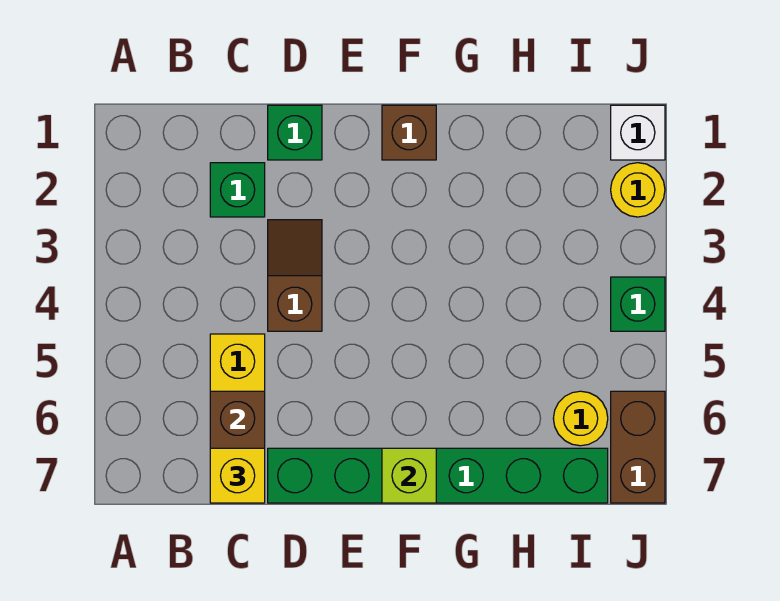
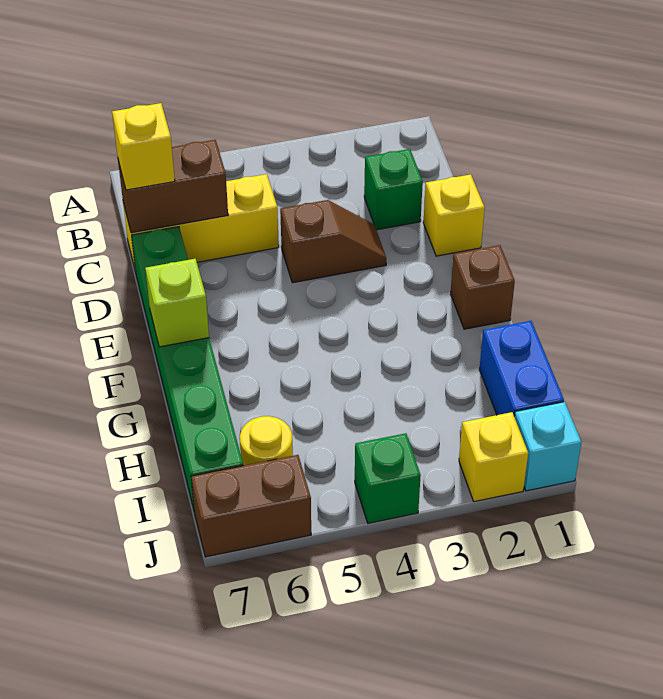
green brick D1 level 1 -> yellow brick D1 level 1
none -> blue brick H1:I1 level 1
white brick J1 level 1 -> cyan brick J1 level 1
yellow round brick J2 level 1 -> yellow brick J2 level 1

